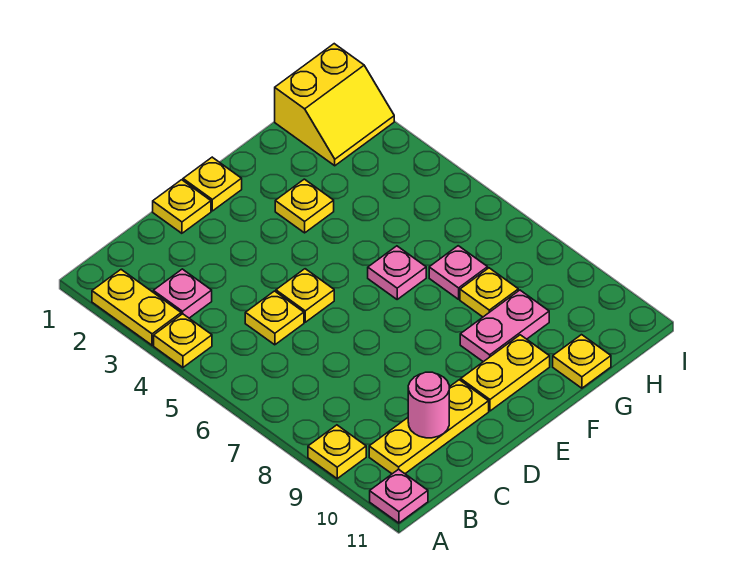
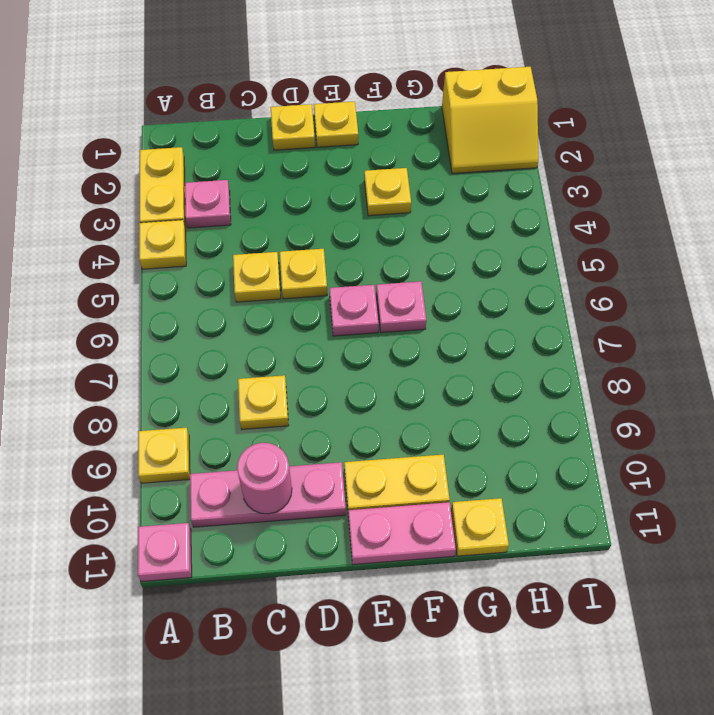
yellow plate B10:D10 level 1 -> pink plate B10:D10 level 1
pink plate F9:G9 level 1 -> pink plate E11:F11 level 1
pink plate G7 level 1 -> pink plate E6 level 1
yellow plate G8 level 1 -> yellow plate C8 level 1

